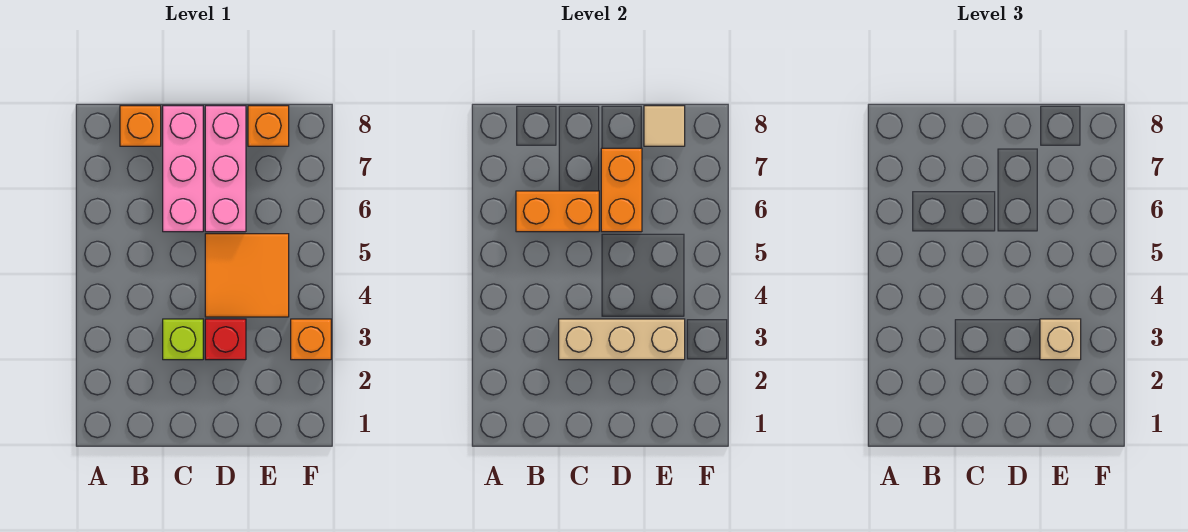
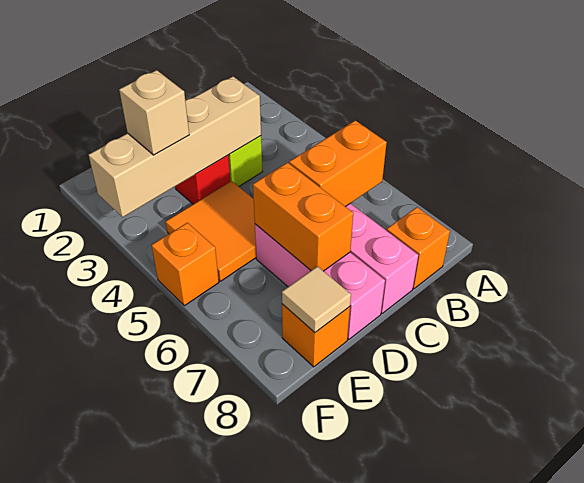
tan brick C3:E3 level 2 -> tan brick C3:F3 level 2
orange brick F3 level 1 -> orange brick F5 level 1

